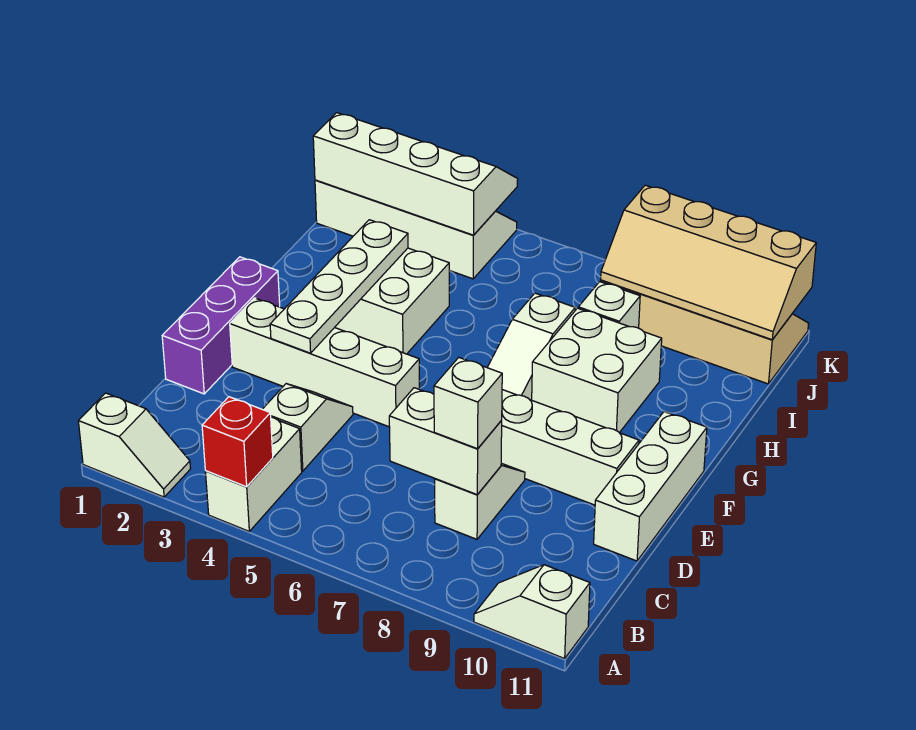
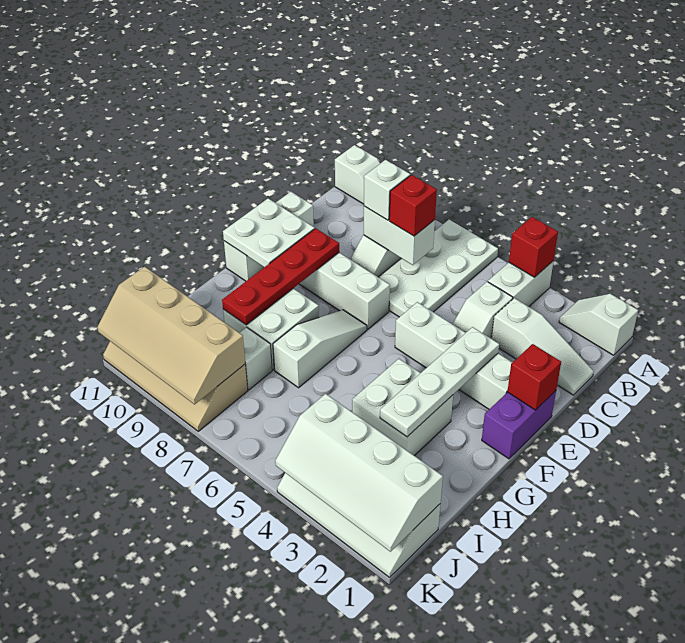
none -> white plate A6:D7 level 1
none -> white slope C1:C3 level 1 top 3
none -> red brick C7 level 3
purple brick D1:F1 level 1 -> purple brick E1:F1 level 1
none -> red brick E1 level 2
none -> red plate E9:H9 level 2
none -> white plate E10:F11 level 2
tan slope J8:K11 level 2 top K -> tan slope J8:K11 level 2 top J

